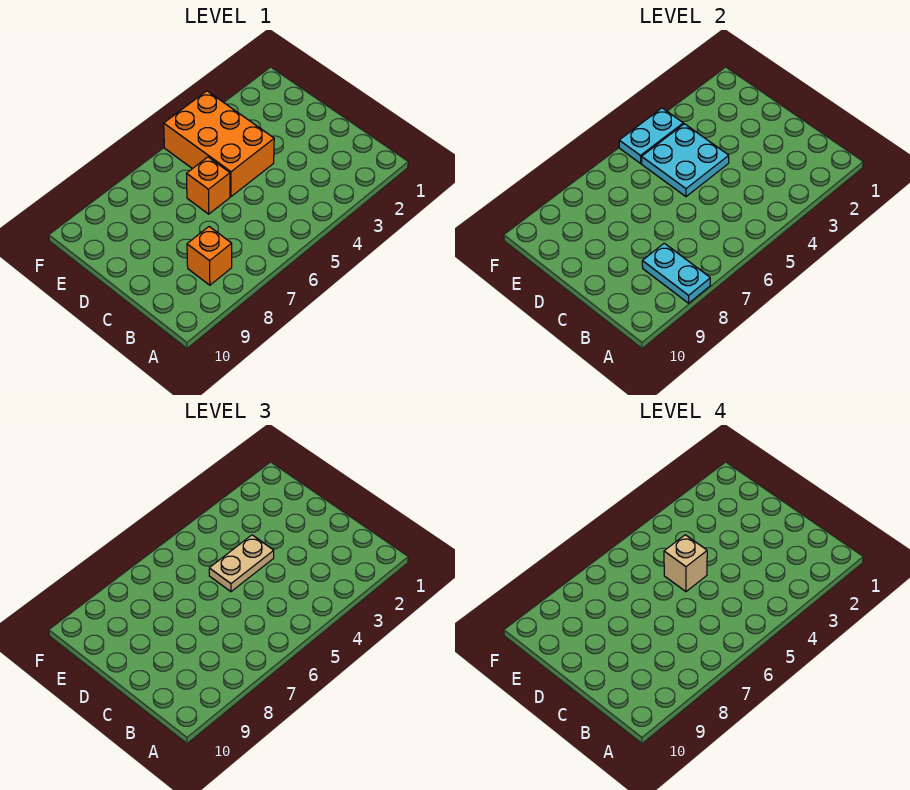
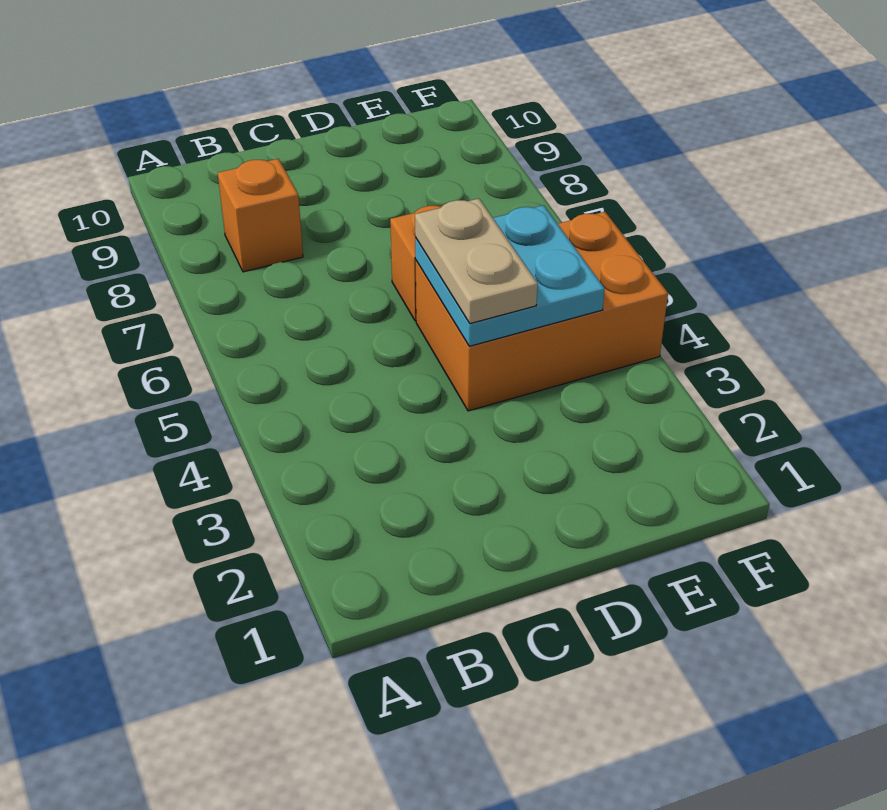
cyan plate A8:B8 level 2 -> none
tan brick D5 level 4 -> none
cyan plate F4:F5 level 2 -> none

